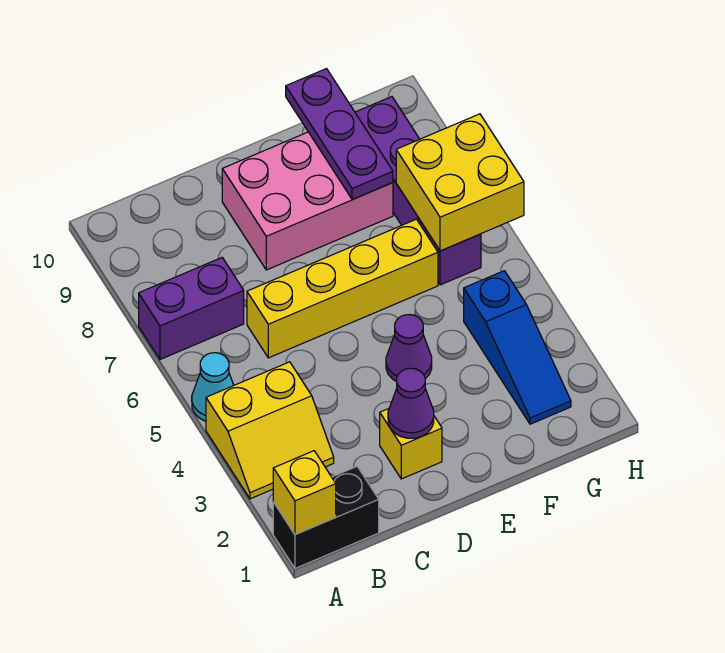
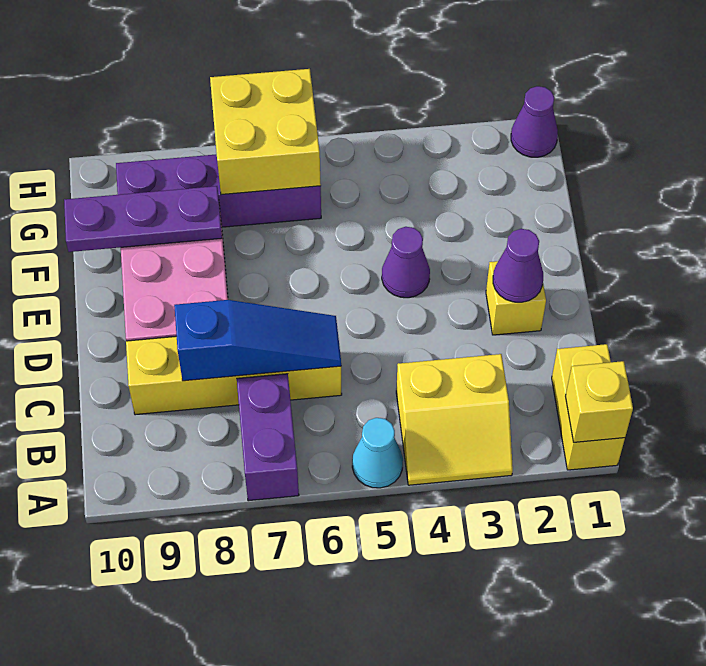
black brick A1:B1 level 1 -> yellow brick A1:B1 level 1
yellow slope A3:B4 level 1 top 4 -> yellow slope A3:B4 level 1 top B
yellow brick C6:F6 level 1 -> yellow brick C6:C9 level 1
blue slope G2:G4 level 1 top 4 -> blue slope C6:C8 level 2 top 8
none -> purple cone H1 level 1

